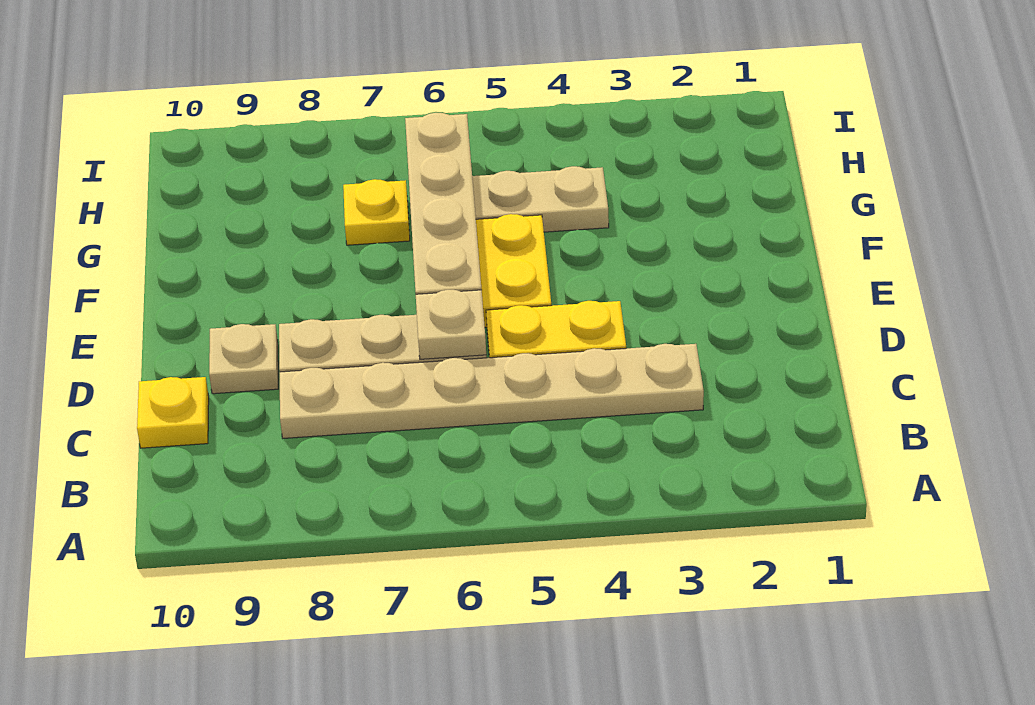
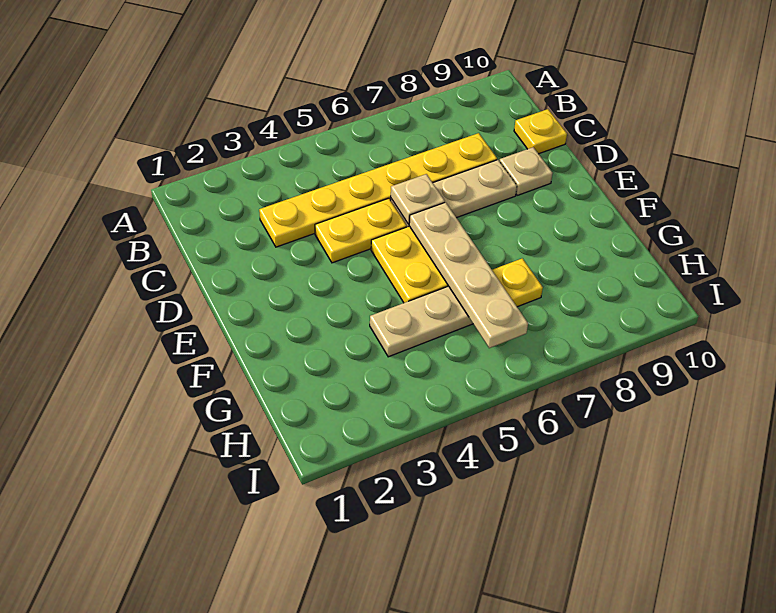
tan plate C3:C8 level 1 -> yellow plate C3:C8 level 1

